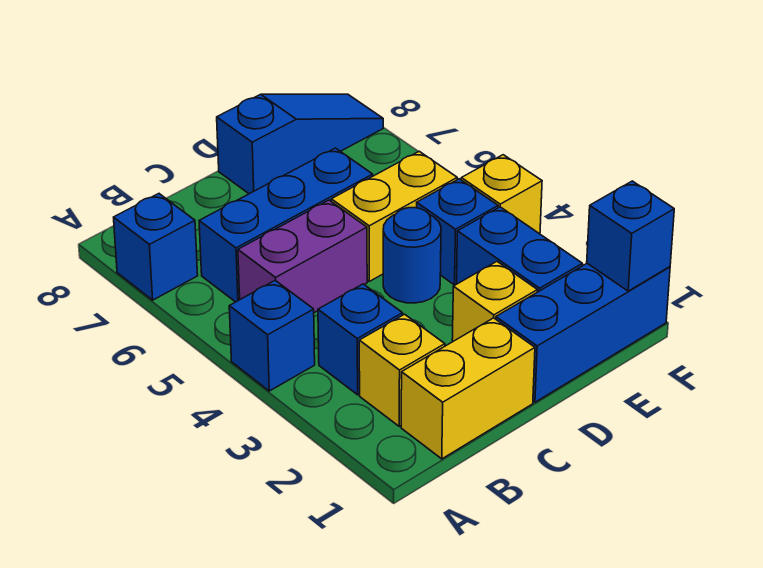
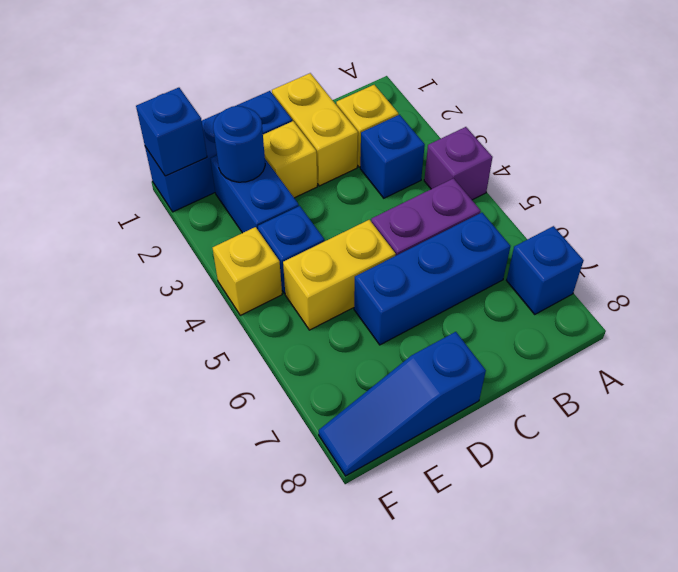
blue brick A4 level 1 -> purple brick A4 level 1
yellow brick B1:C1 level 1 -> yellow brick C1:C2 level 1
blue round brick D4 level 1 -> blue round brick E2 level 2

